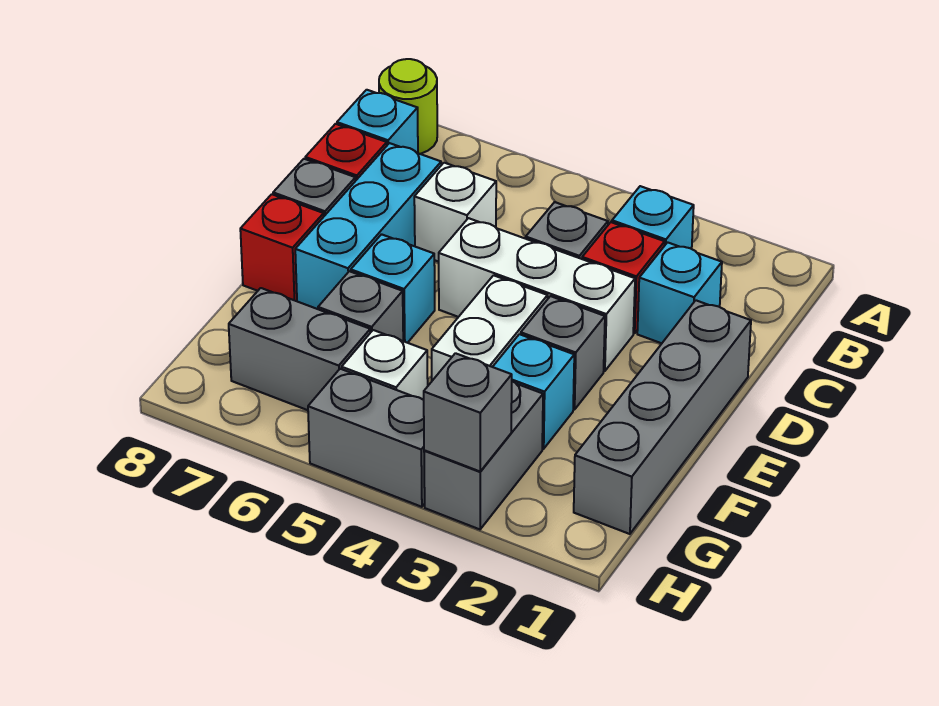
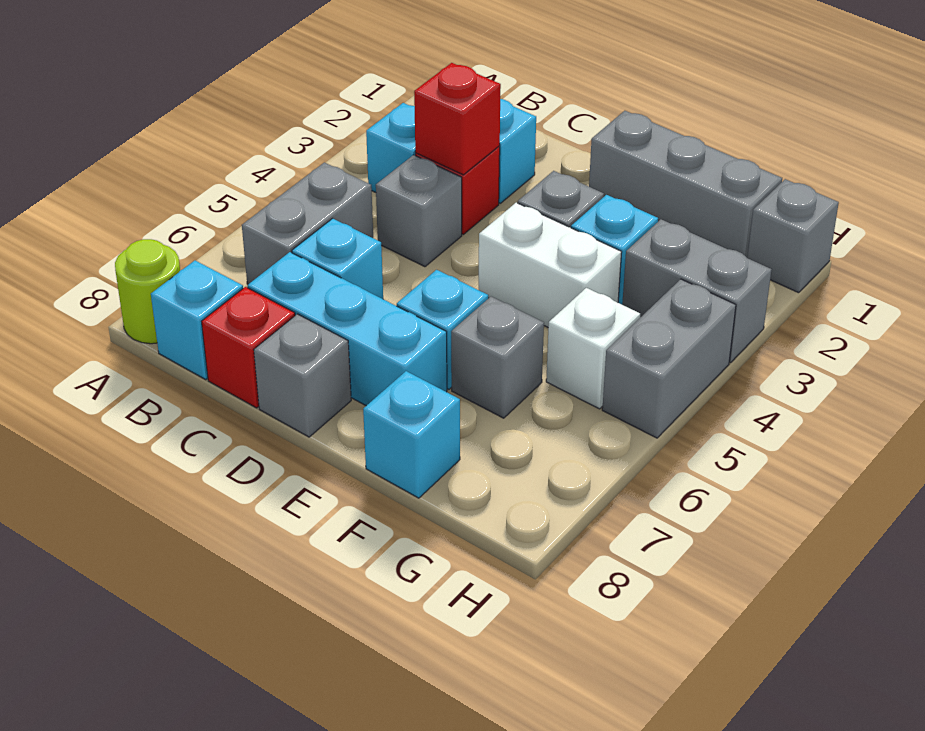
white brick C6 level 1 -> cyan brick C6 level 1
grey brick D1:G1 level 1 -> grey brick E1:G1 level 1
white brick D3:D5 level 1 -> none
red brick E8 level 1 -> red brick C3 level 2
none -> cyan brick F8 level 1
grey brick G6:G7 level 1 -> grey brick B5:B6 level 1
grey brick H3 level 2 -> grey brick H1 level 1

